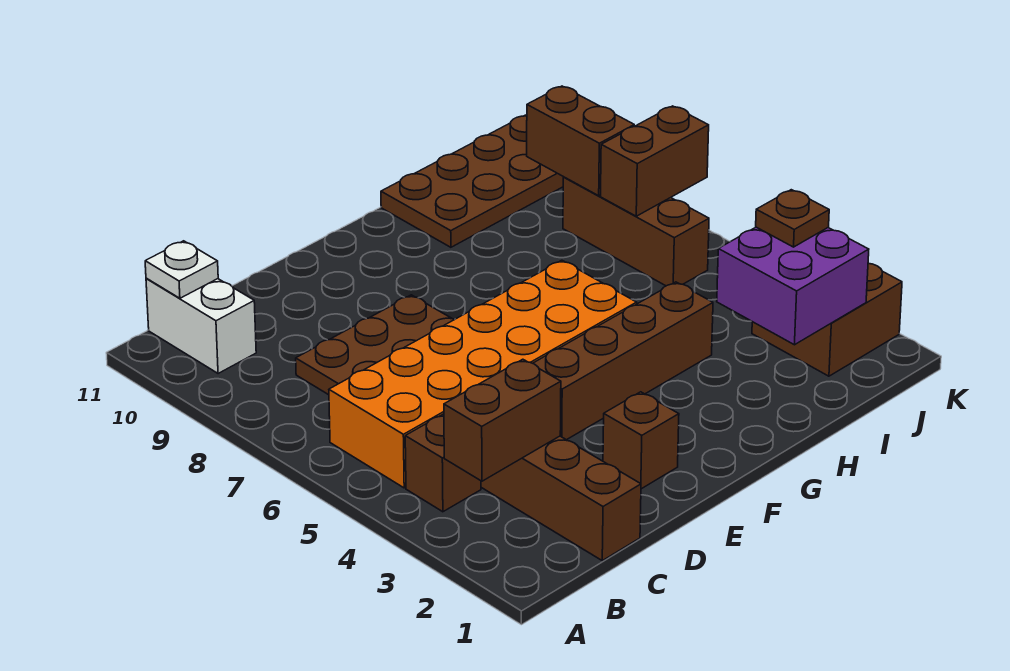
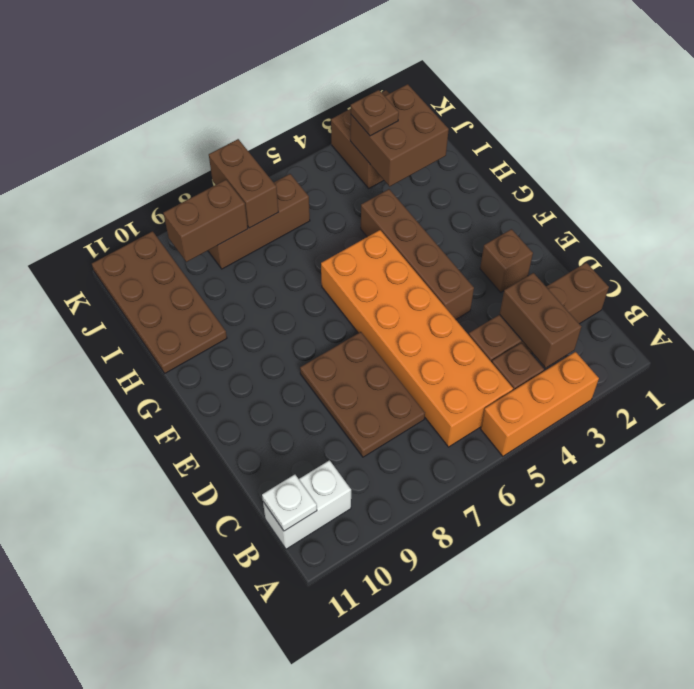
none -> orange brick A3:A5 level 1
purple brick I2:J3 level 2 -> brown brick I2:J3 level 2

